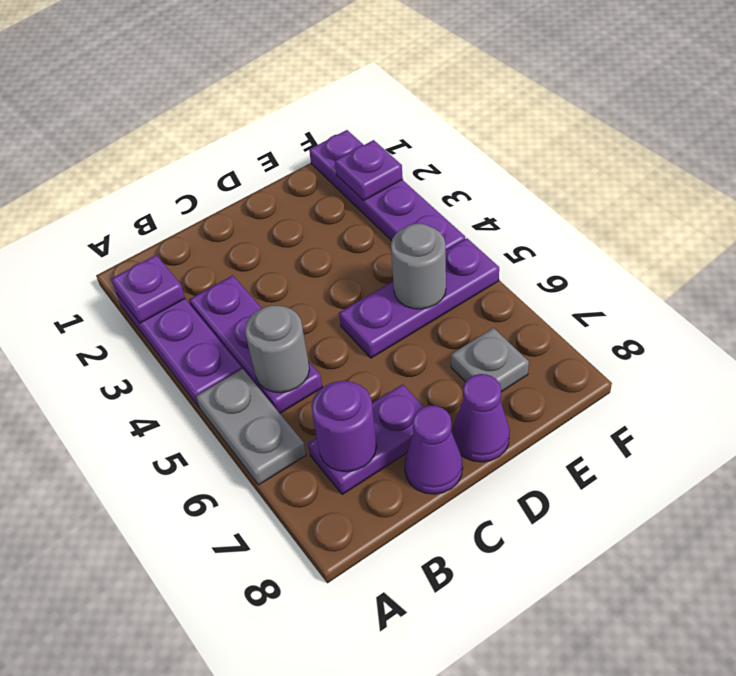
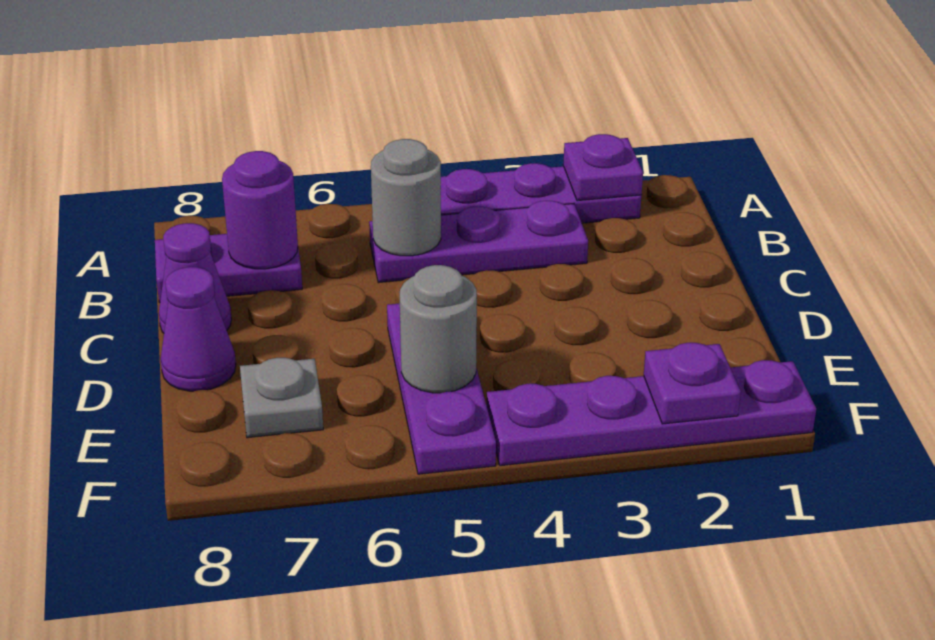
grey plate A5:A6 level 1 -> none
purple plate B7:C7 level 1 -> purple plate B7:B8 level 1

